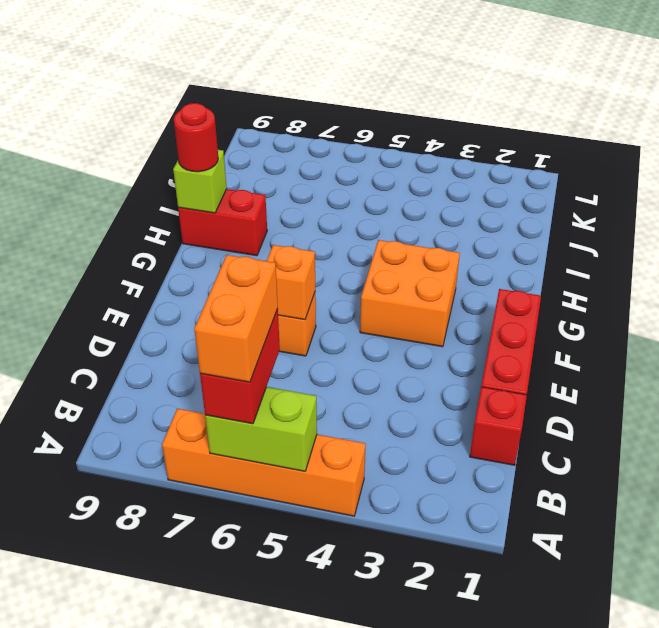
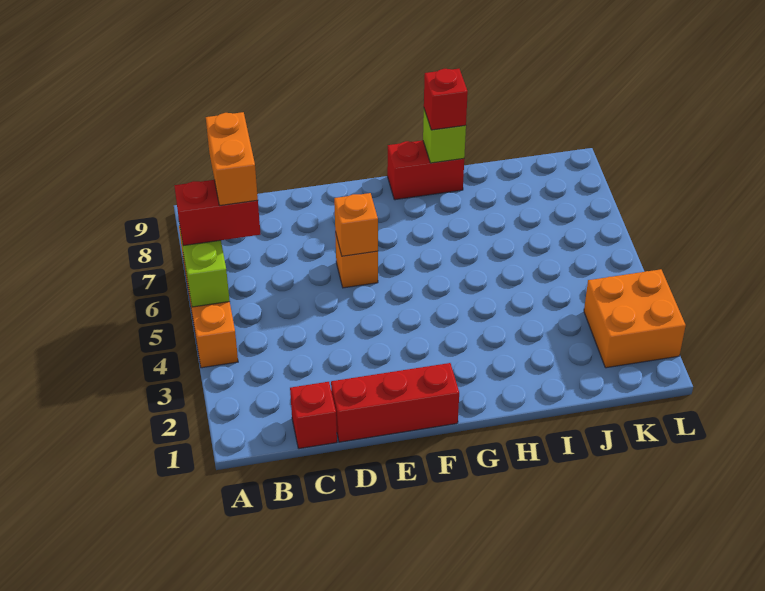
orange brick A6:B6 level 4 -> orange brick B6:B7 level 4
orange brick F3:G4 level 1 -> orange brick K2:L3 level 1
red brick H8:H9 level 1 -> red brick G9:H9 level 1
red round brick H9 level 3 -> red brick H9 level 3

